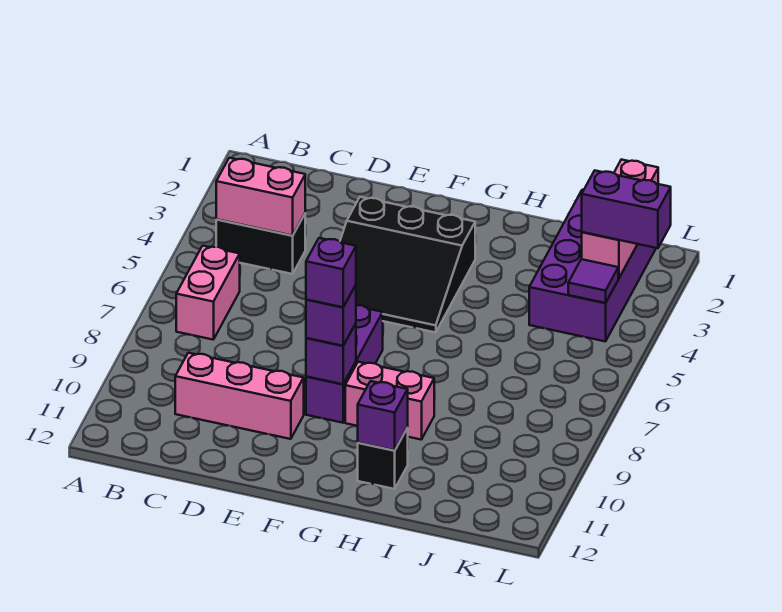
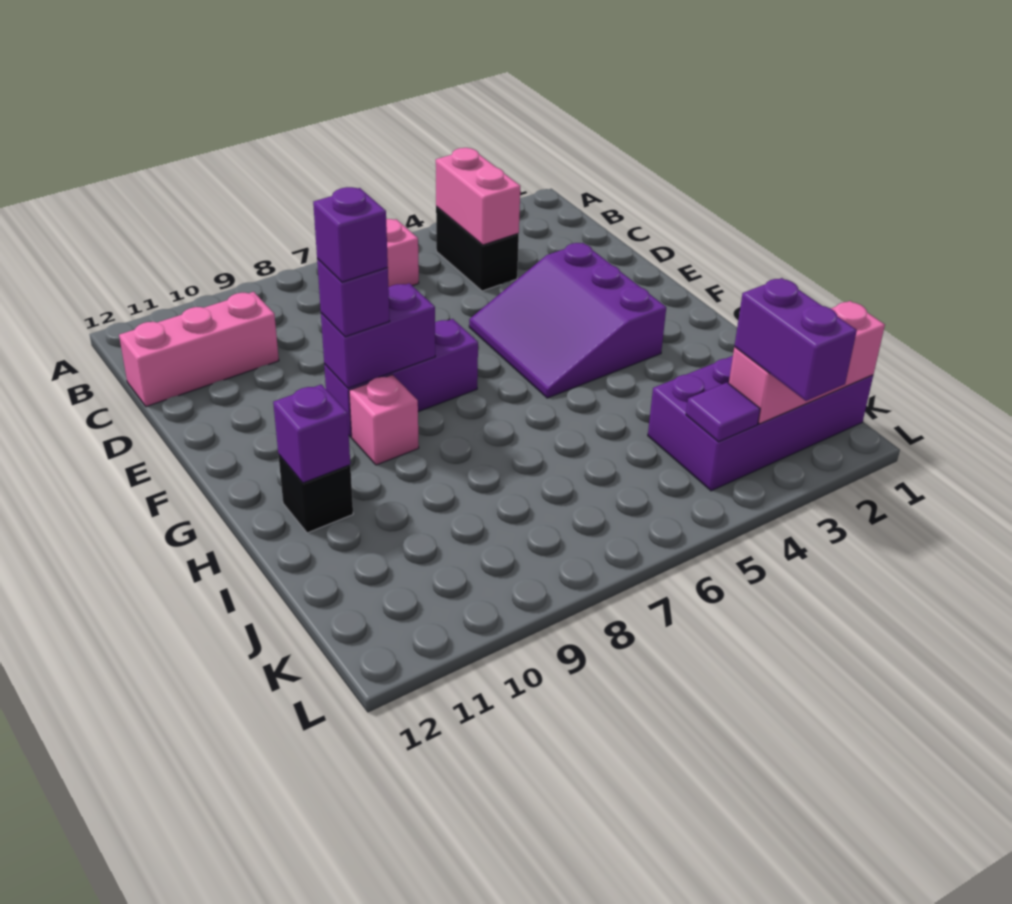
pink brick C10:E10 level 1 -> pink brick C10:C12 level 1
black slope E3:G5 level 1 top 3 -> purple slope E3:G5 level 1 top 3
purple brick F9 level 2 -> purple brick F8:F9 level 2
pink brick G9:H9 level 1 -> pink brick G9 level 1

